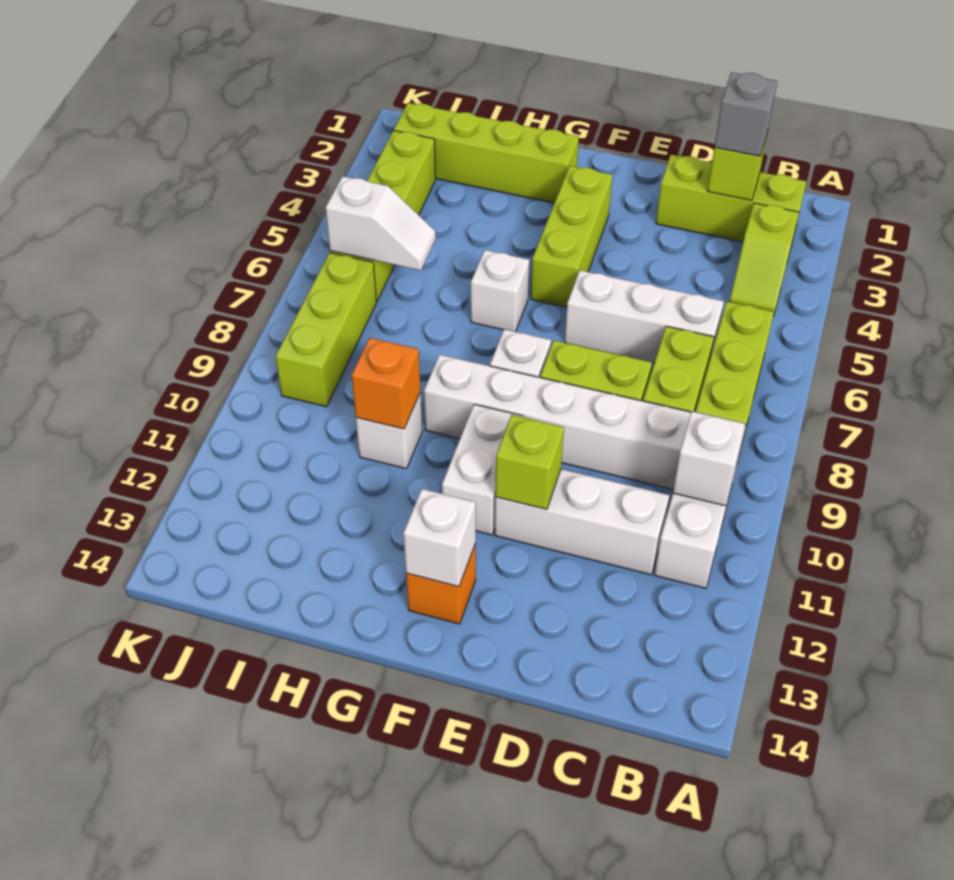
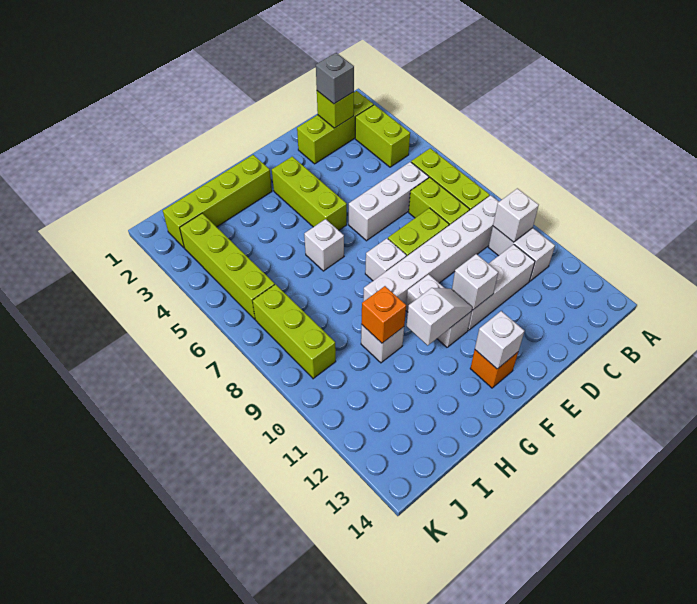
lime slope B3:B4 level 1 top 3 -> lime brick B3:B4 level 1
lime brick E11 level 2 -> white brick E11 level 2
white slope I6:J6 level 2 top J -> white slope F11:G11 level 2 top G

